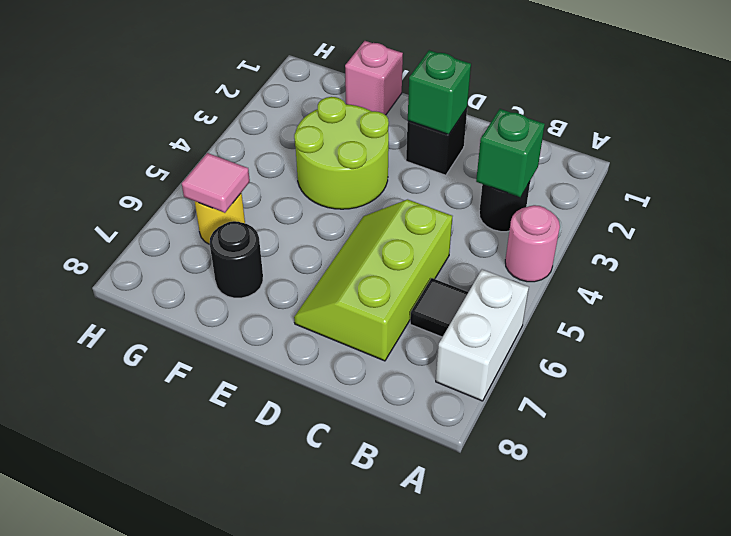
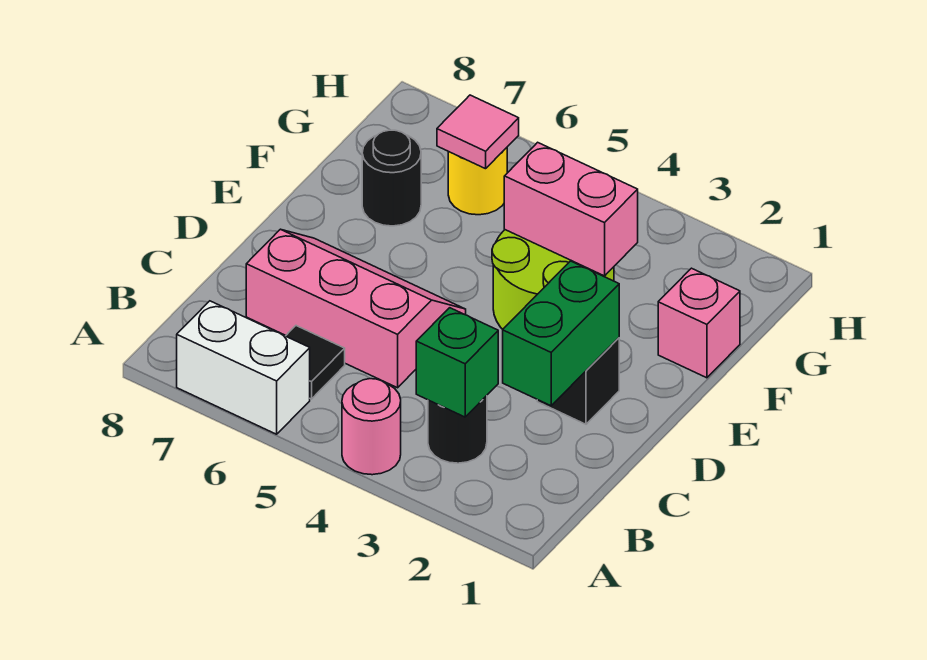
lime slope C5:D7 level 1 top C -> pink slope C5:D7 level 1 top C
green brick D2 level 2 -> green brick C2:D2 level 2
none -> pink brick F3:F4 level 2

